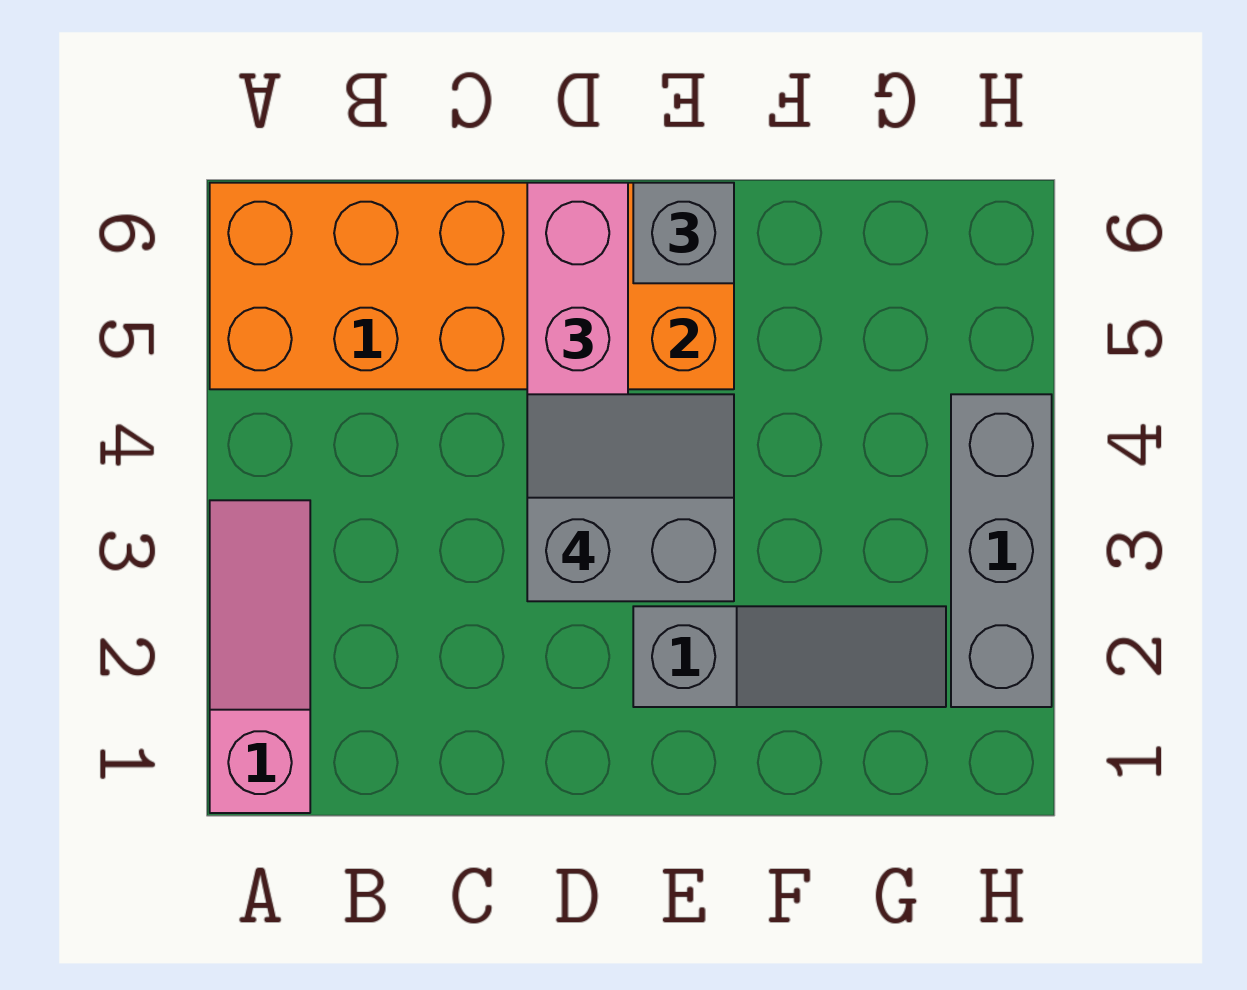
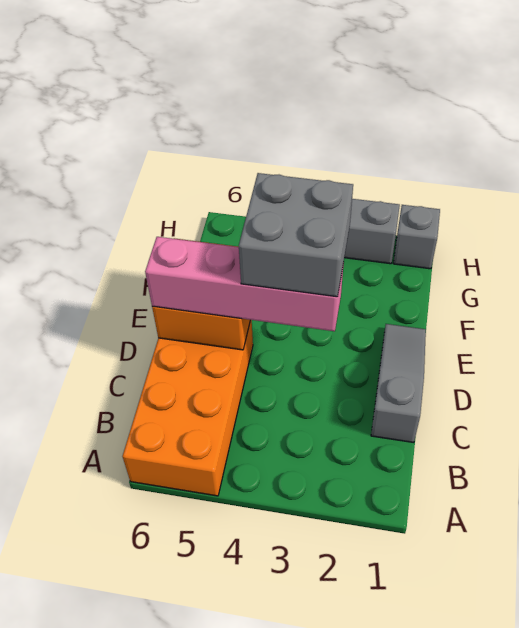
pink slope A1:A3 level 1 top 1 -> none
grey slope D3:E4 level 4 top 3 -> grey brick D3:E4 level 4
grey slope E2:G2 level 1 top E -> grey slope C1:E1 level 1 top C
grey brick E6 level 3 -> grey brick H1 level 1

